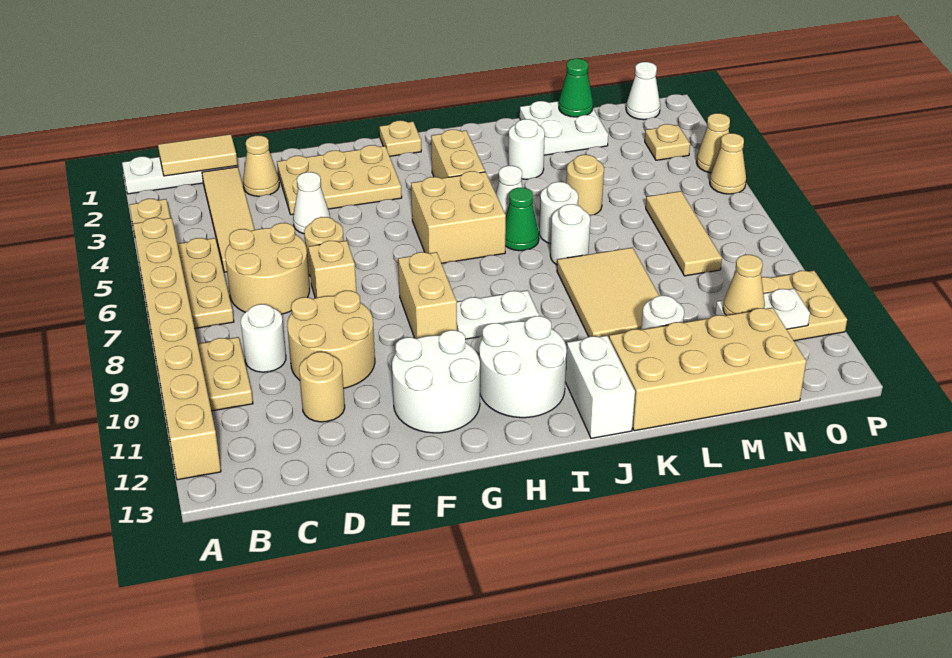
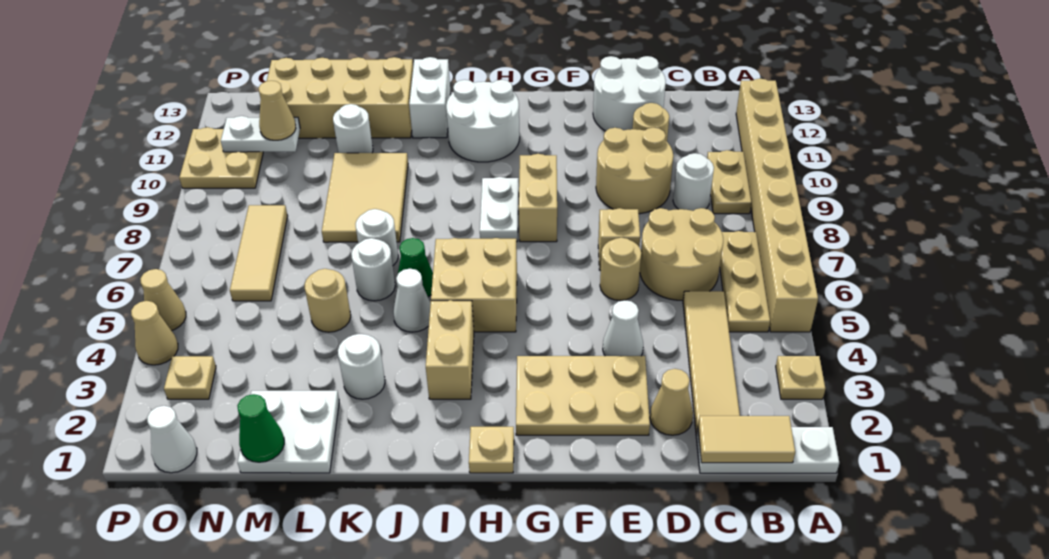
white round brick F11:G12 level 1 -> white round brick D12:E13 level 1
white plate H9:I9 level 1 -> white plate H8:H9 level 1

